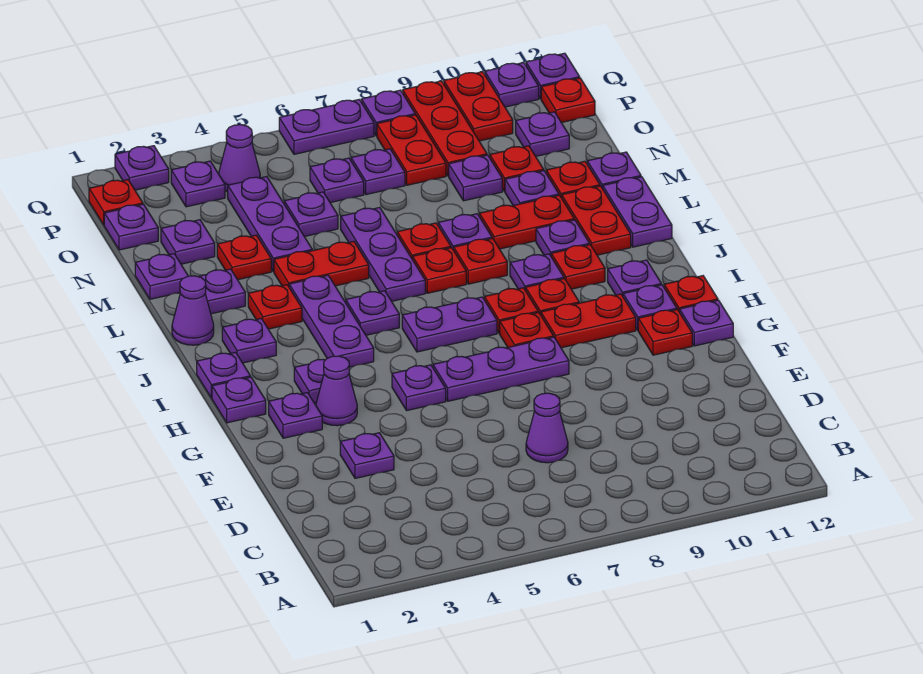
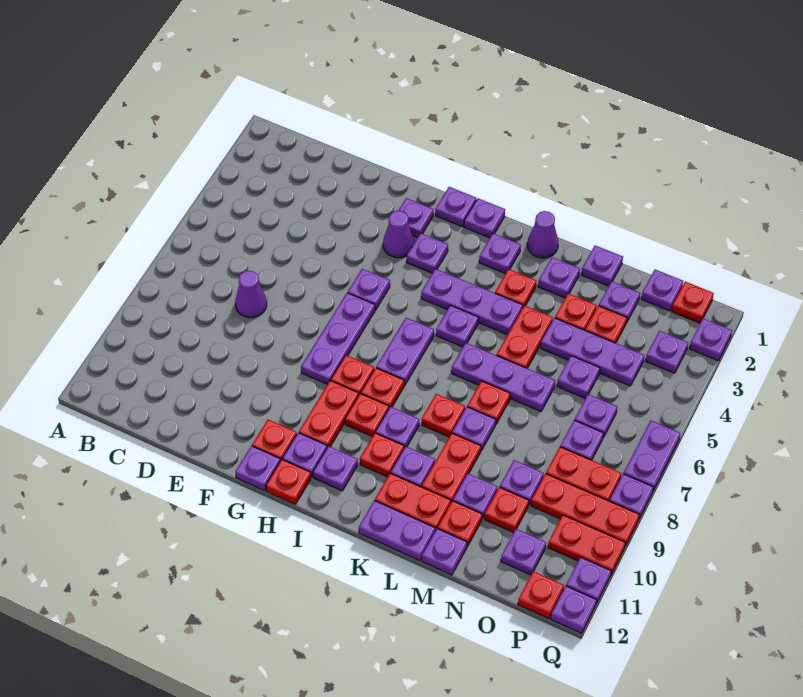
purple plate E3 level 1 -> none
red plate K7 level 1 -> red plate N3 level 1
purple cone P4 level 1 -> none

